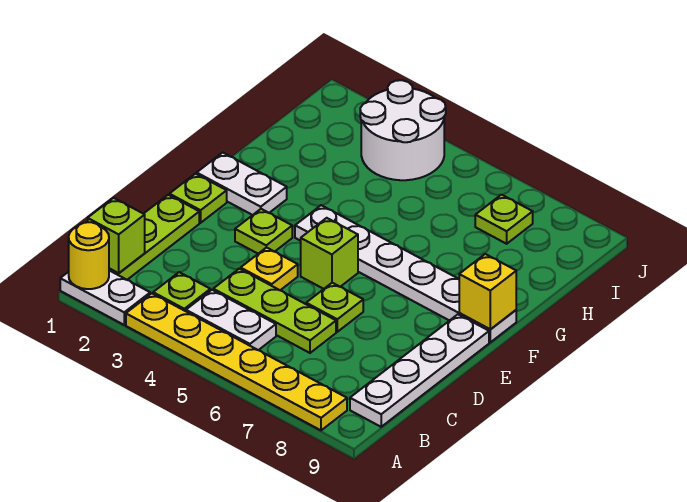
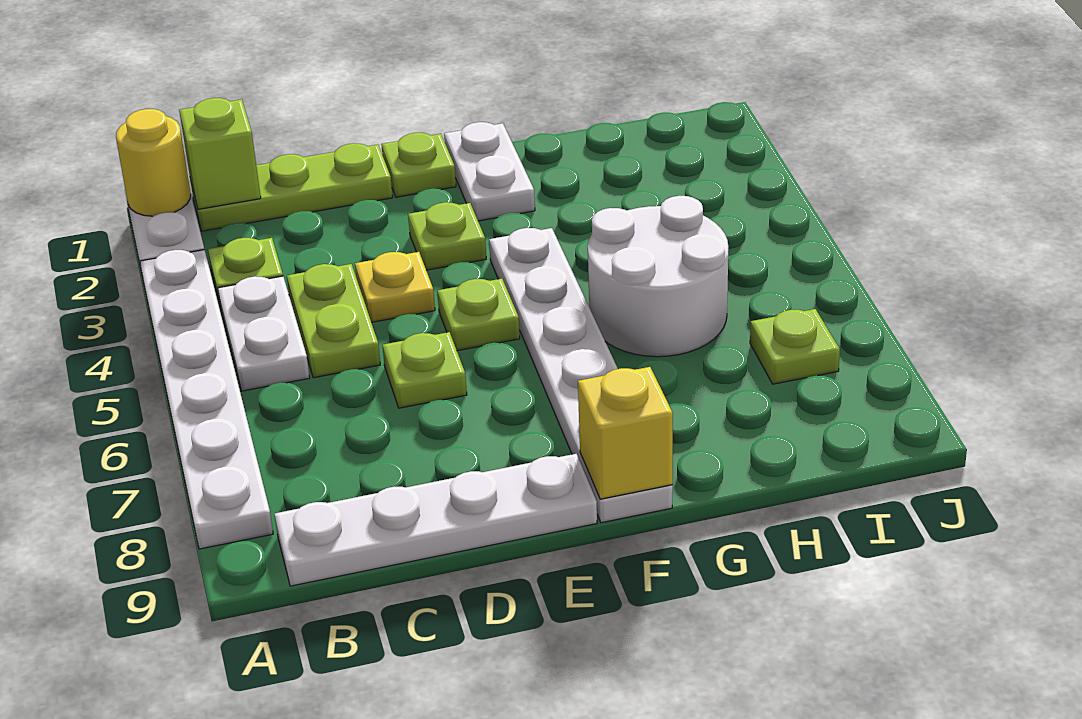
yellow plate A3:A8 level 1 -> white plate A3:A8 level 1
lime plate C4:C6 level 1 -> lime plate C4:C5 level 1
lime brick E5 level 1 -> lime plate E5 level 1
white round brick I3:J4 level 1 -> white round brick G5:H6 level 1

